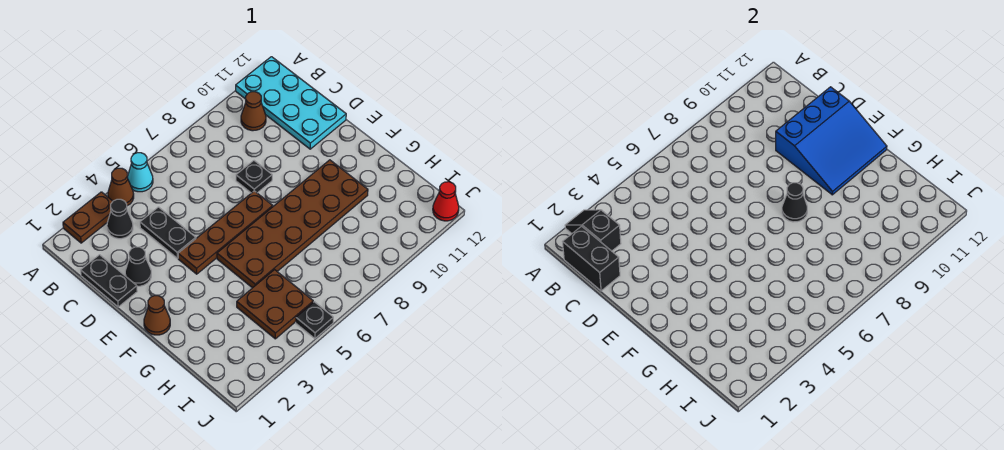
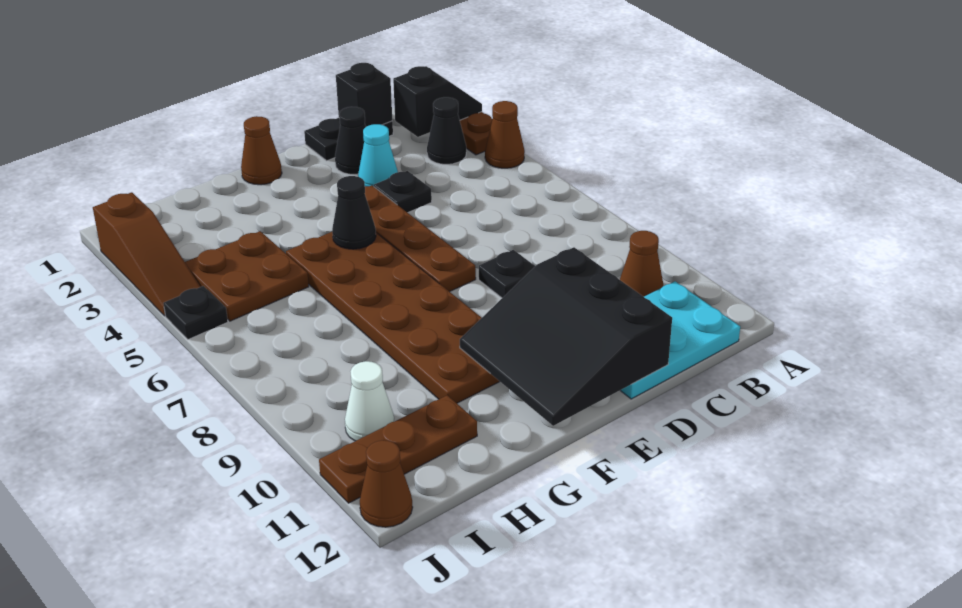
cyan cone A5 level 1 -> cyan cone D3 level 1
cyan plate A11:D12 level 1 -> cyan plate B11:D12 level 1
black brick B1:C1 level 2 -> black brick C1 level 2
black plate C4:D4 level 1 -> black plate D4 level 1
blue slope D10:F12 level 2 top D -> black slope D10:F12 level 2 top D
black cone F8 level 2 -> black cone F5 level 2
none -> brown plate H11:J11 level 1
none -> white cone I10 level 1
none -> brown slope J2:J4 level 1 top 2
red cone J12 level 1 -> brown cone J12 level 1

